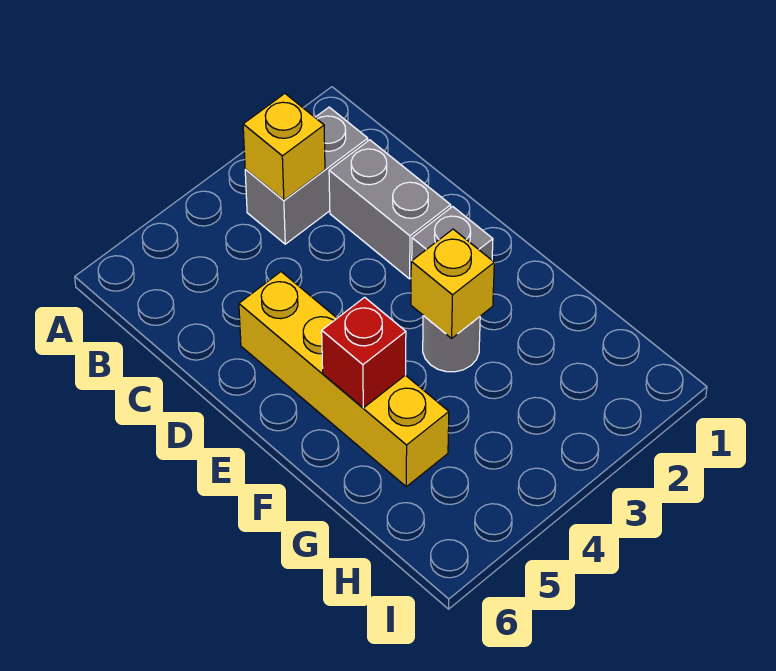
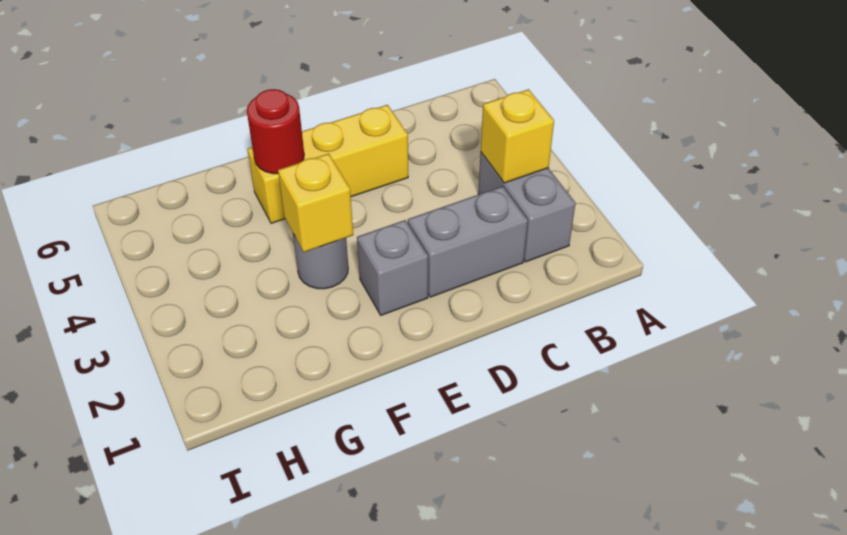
yellow brick D5:G5 level 1 -> yellow brick D5:F5 level 1
red brick F5 level 2 -> red round brick F5 level 2

